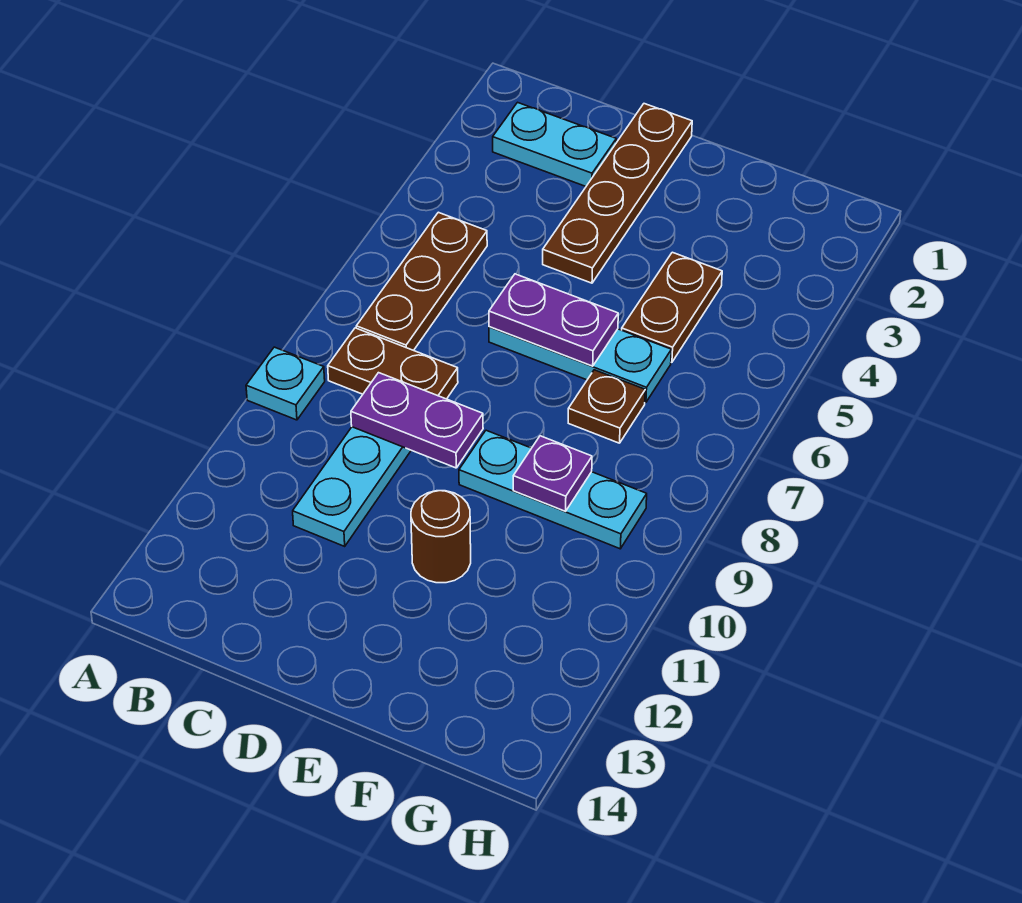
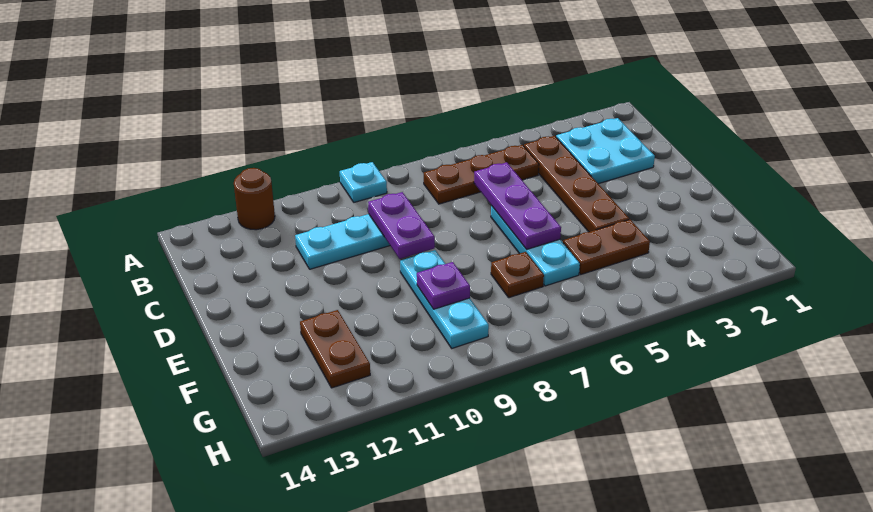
cyan plate B2:C2 level 1 -> cyan plate B2:C3 level 1
brown plate B8:C8 level 1 -> brown plate F12:G12 level 1
brown plate D1:D4 level 1 -> brown plate B4:E4 level 1
purple plate D6:E6 level 2 -> purple plate C6:E6 level 2
brown round brick E11 level 1 -> brown round brick A12 level 1

